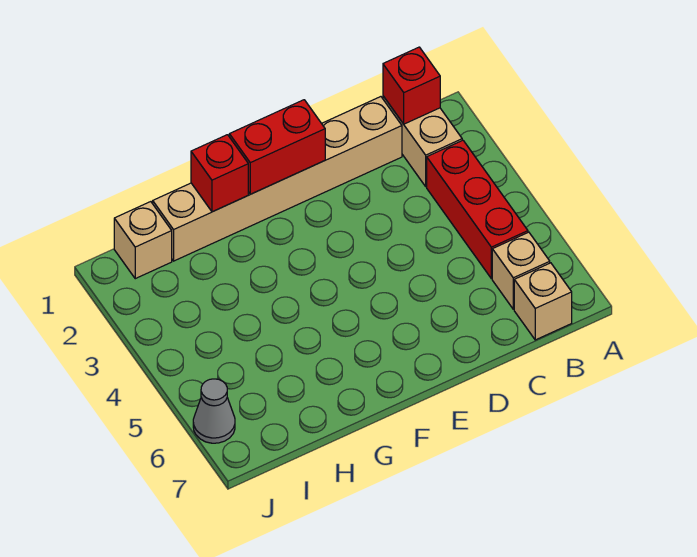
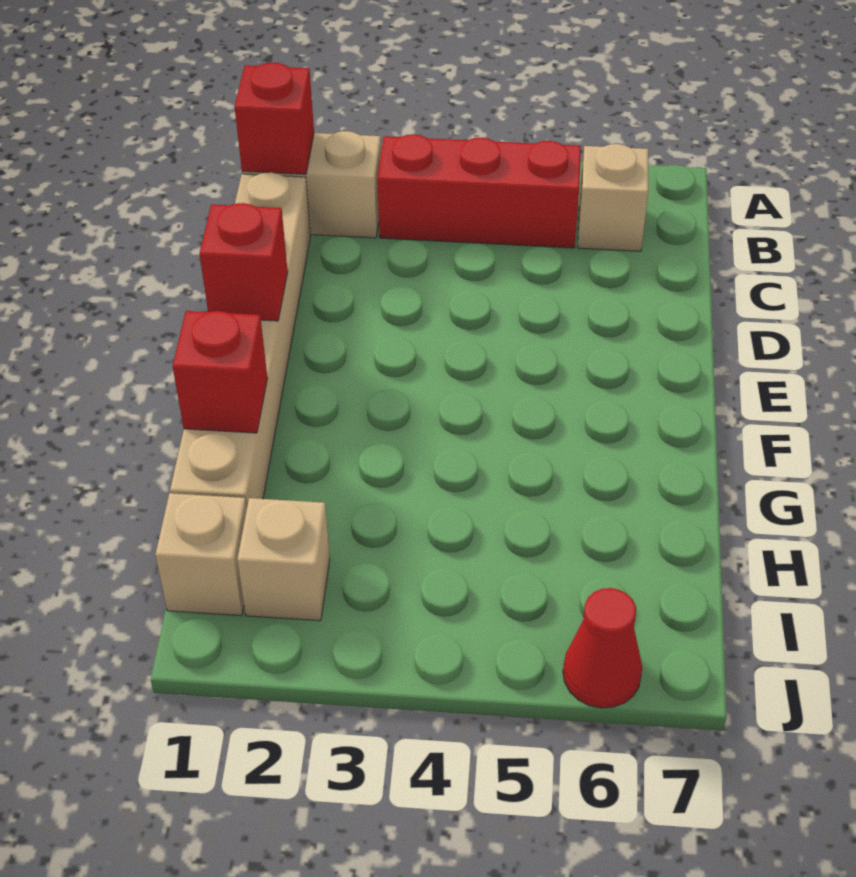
tan brick B7 level 1 -> tan brick I2 level 1
red brick E1:F1 level 2 -> red brick E1 level 2
grey cone J6 level 1 -> red cone J6 level 1

